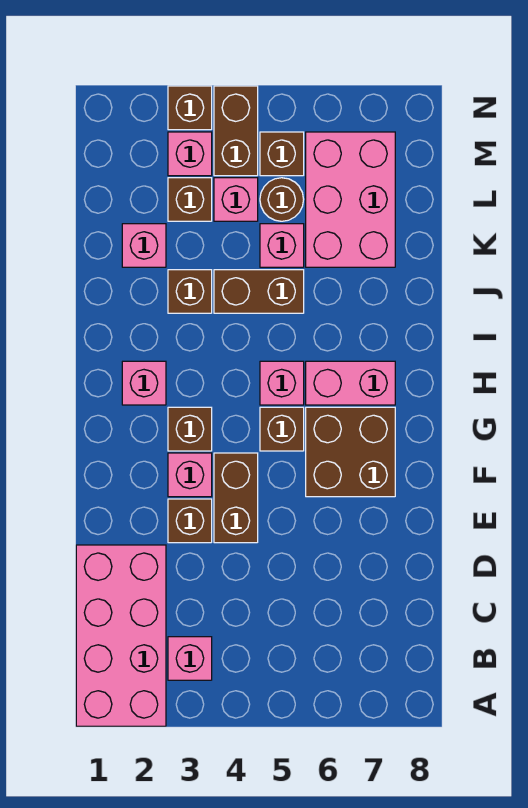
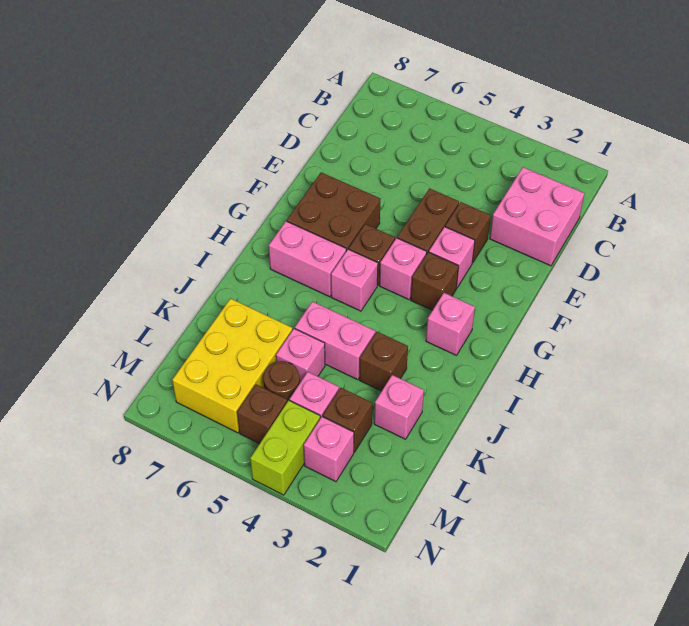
pink brick A1:D2 level 1 -> pink brick C1:D2 level 1
pink brick B3 level 1 -> pink brick G4 level 1
brown brick J4:J5 level 1 -> pink brick J4:J5 level 1
pink brick K6:M7 level 1 -> yellow brick K6:M7 level 1
brown brick M4:N4 level 1 -> lime brick M4:N4 level 1
brown brick N3 level 1 -> none

